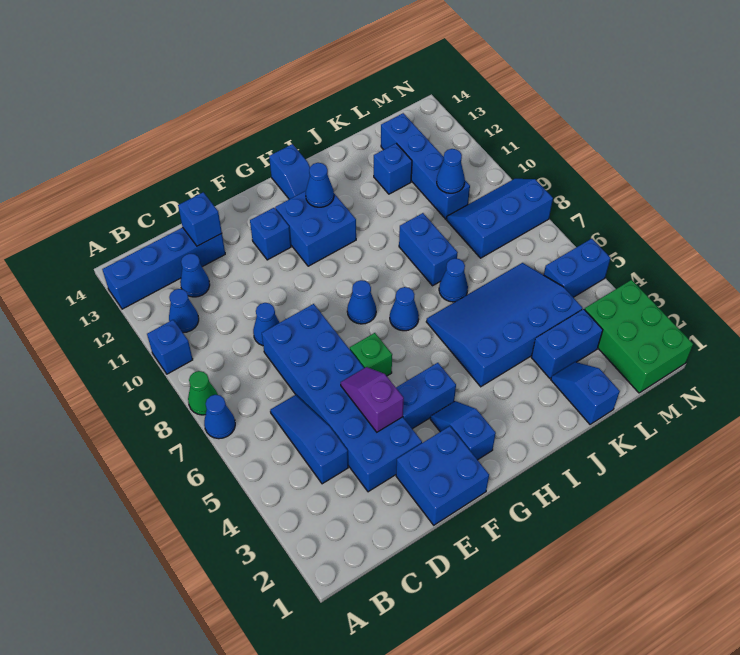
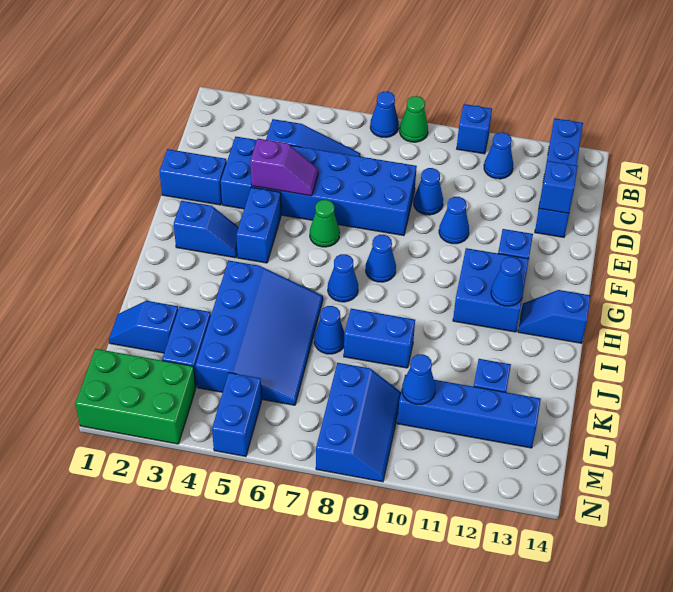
blue cone C12 level 1 -> blue cone E10 level 1
blue brick E1:F2 level 1 -> blue brick E1:E2 level 1
green brick F6 level 1 -> green cone F6 level 1
blue slope K1:K2 level 1 top 1 -> blue slope K1:K2 level 1 top 2

